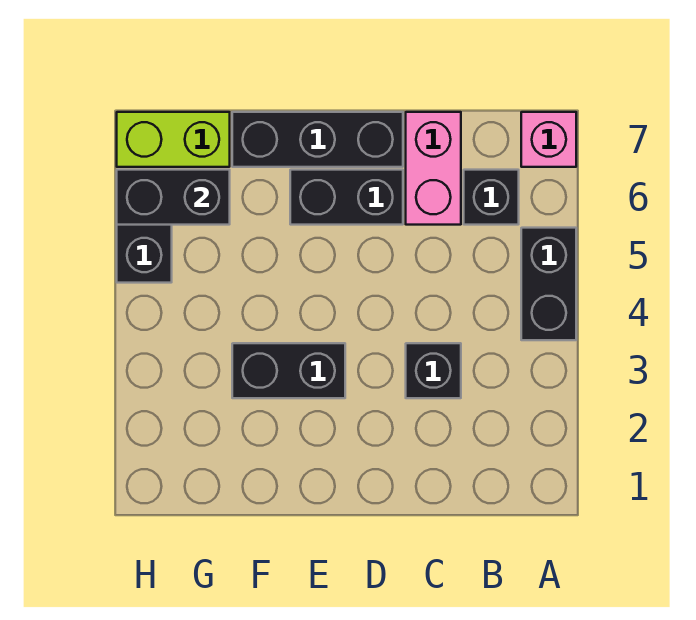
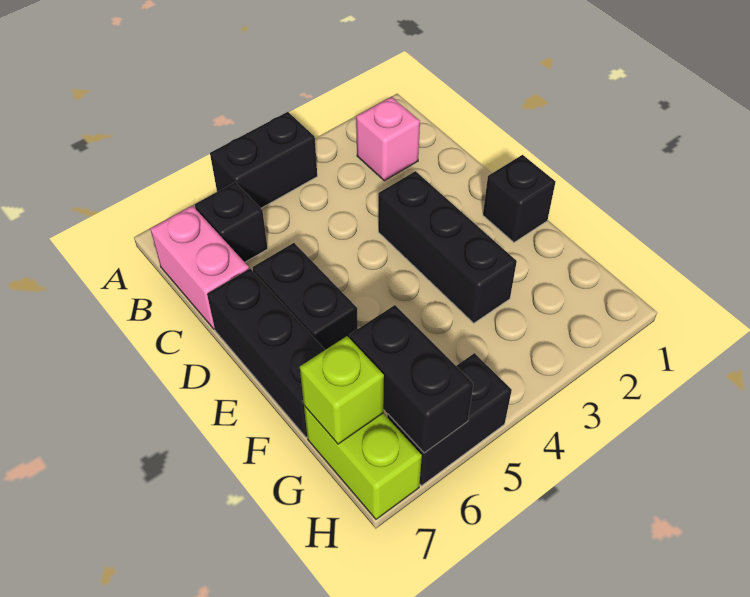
pink brick A7 level 1 -> pink brick B2 level 1
black brick C3 level 1 -> black brick E1 level 1
pink brick C6:C7 level 1 -> pink brick B7:C7 level 1
black brick E3:F3 level 1 -> black brick D3:F3 level 1
none -> lime brick G7 level 2

